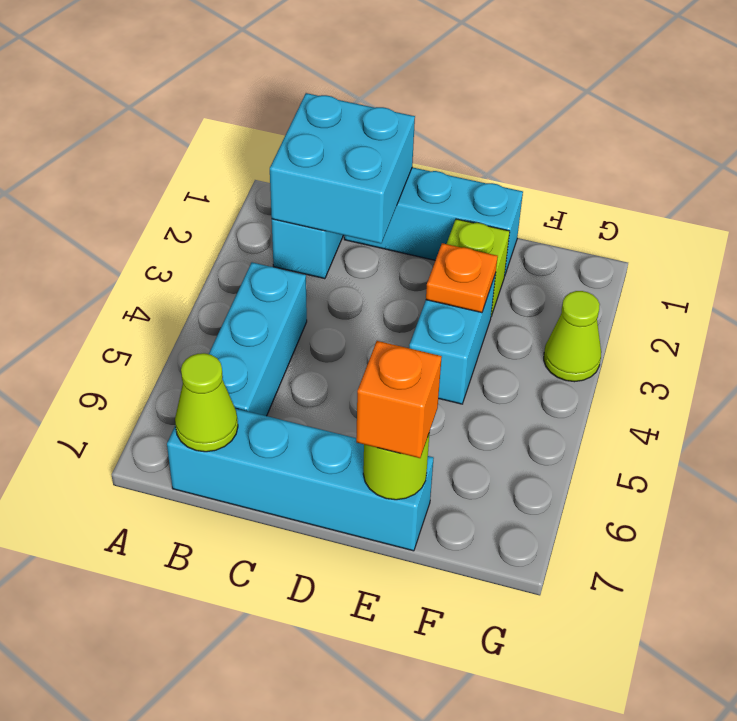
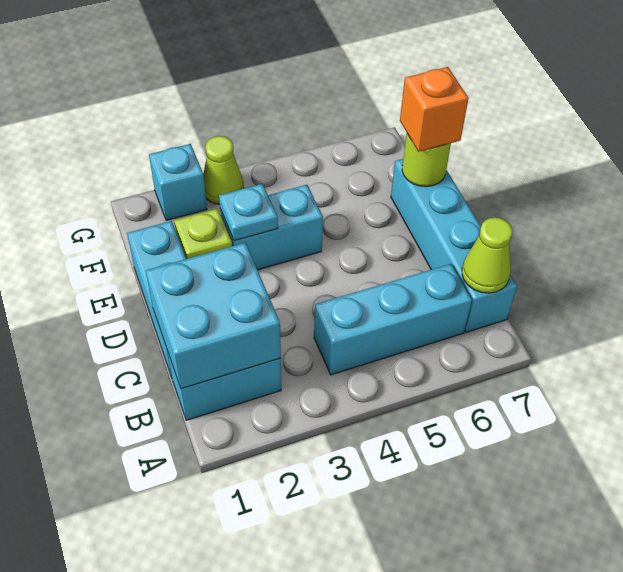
orange plate E3 level 2 -> cyan plate E3 level 2
none -> cyan brick G2 level 1

